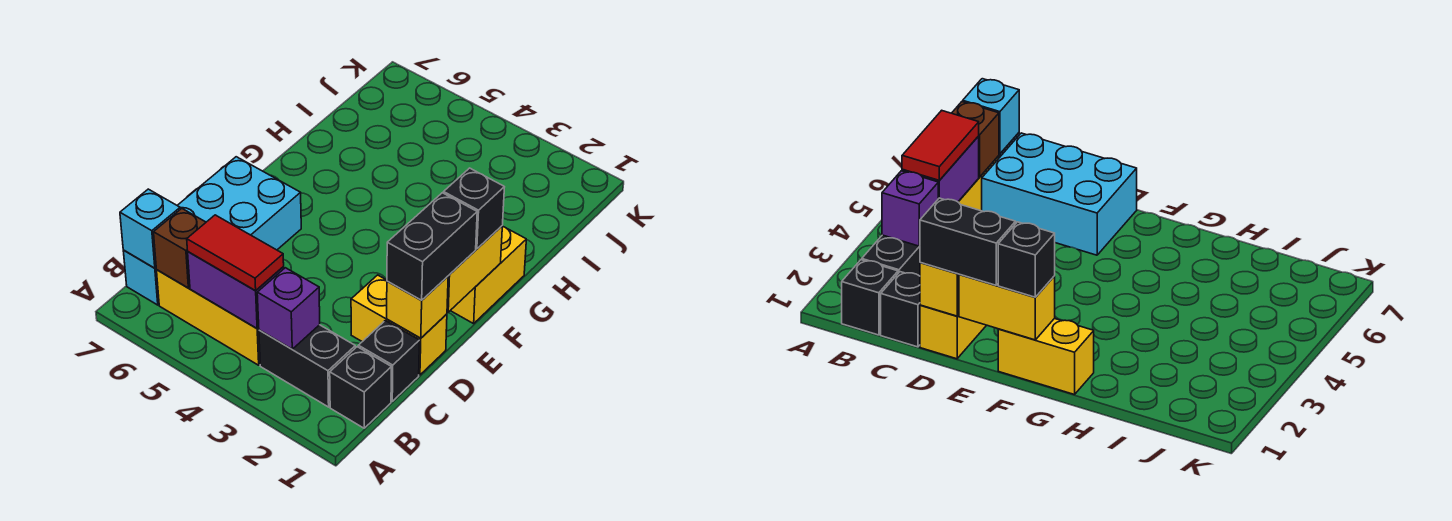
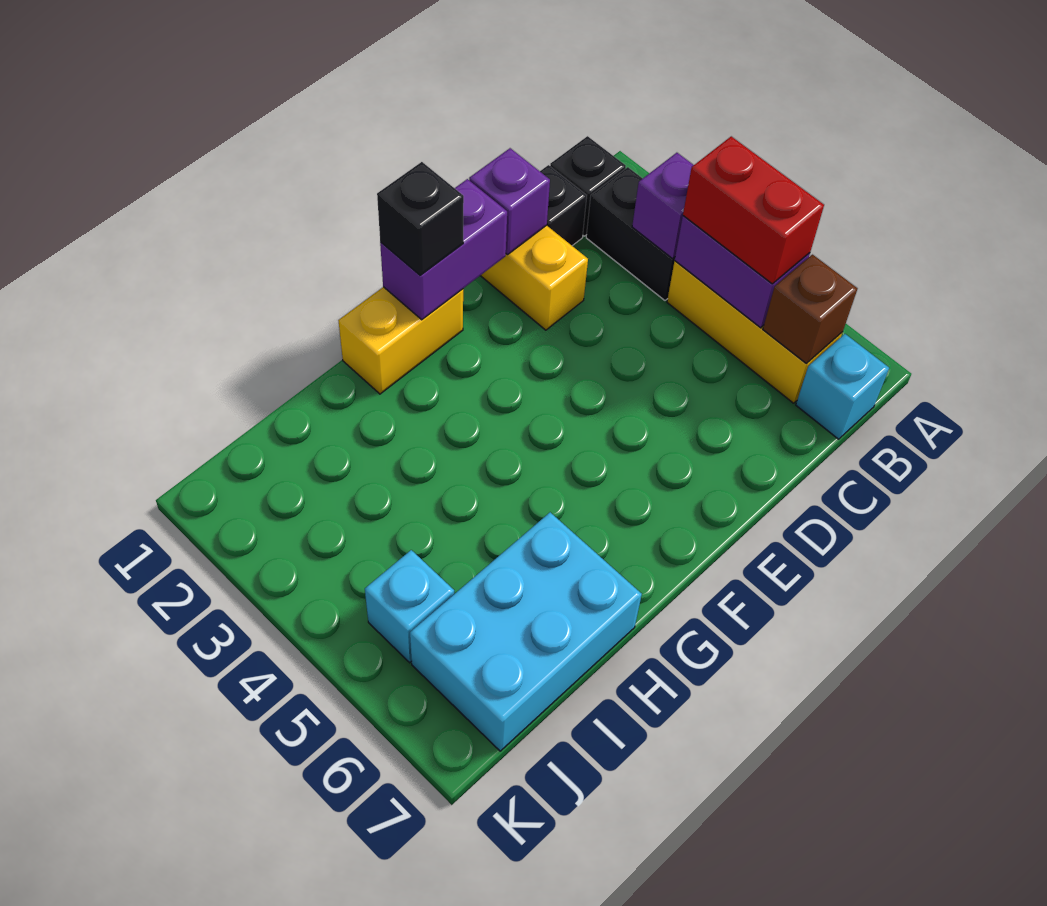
red tile B4:B5 level 3 -> red brick B4:B5 level 3
cyan brick B7 level 2 -> cyan brick J5 level 1
cyan brick C6:E7 level 1 -> cyan brick H6:J7 level 1
yellow brick D1 level 2 -> purple brick D1 level 2
black brick D1:E1 level 3 -> none
yellow brick E1:F1 level 2 -> purple brick E1:F1 level 2

